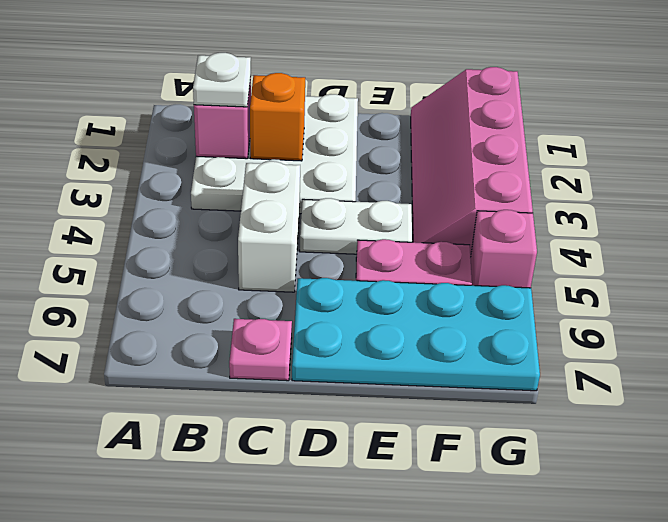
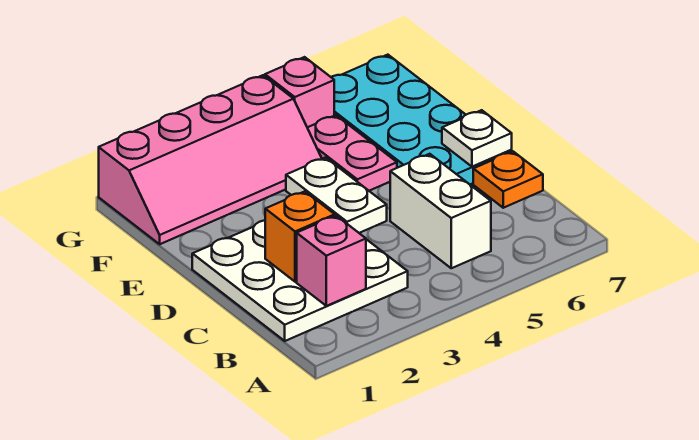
white plate B2 level 3 -> white plate D7 level 2
white brick C4:C5 level 1 -> white brick B5:C5 level 1
pink plate C7 level 1 -> orange plate C7 level 1

